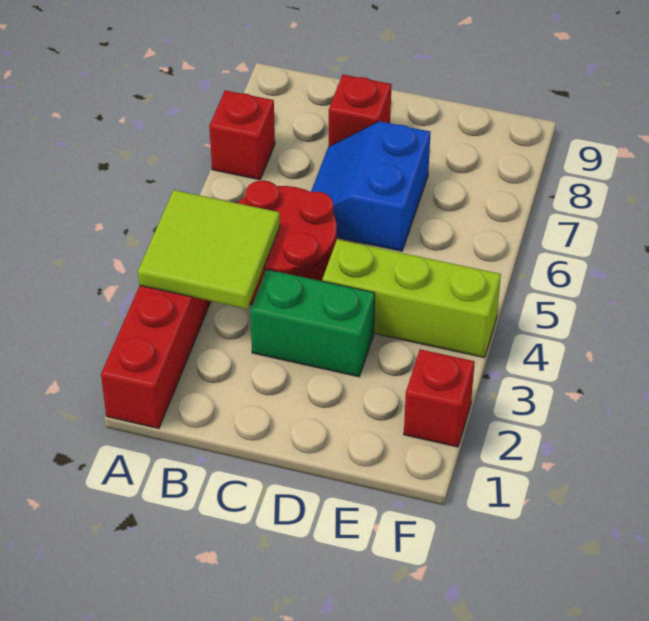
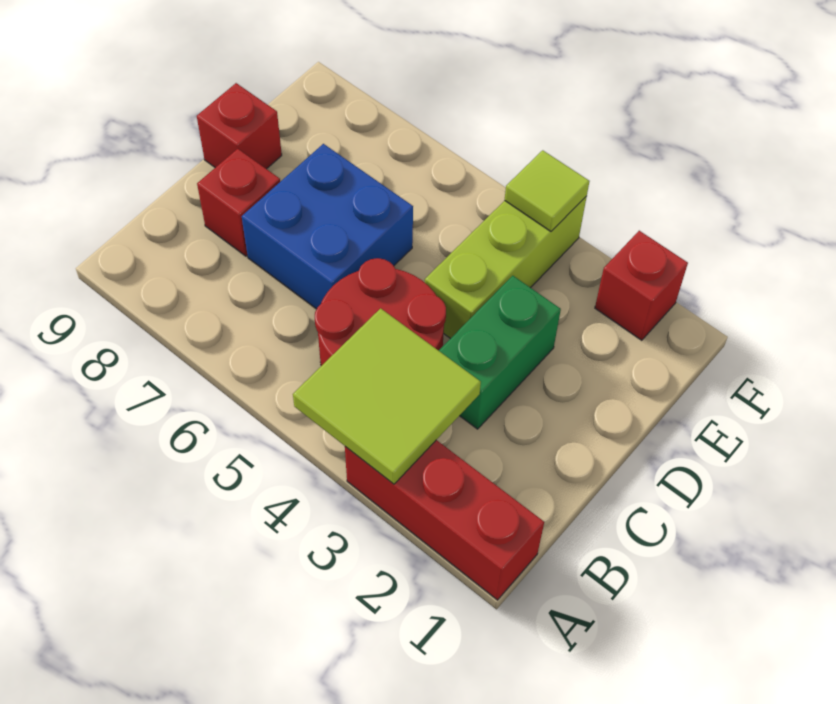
red brick A7 level 1 -> red brick D9 level 1
blue slope C6:D7 level 1 top D -> blue brick C6:D7 level 1
none -> lime tile F4 level 2

